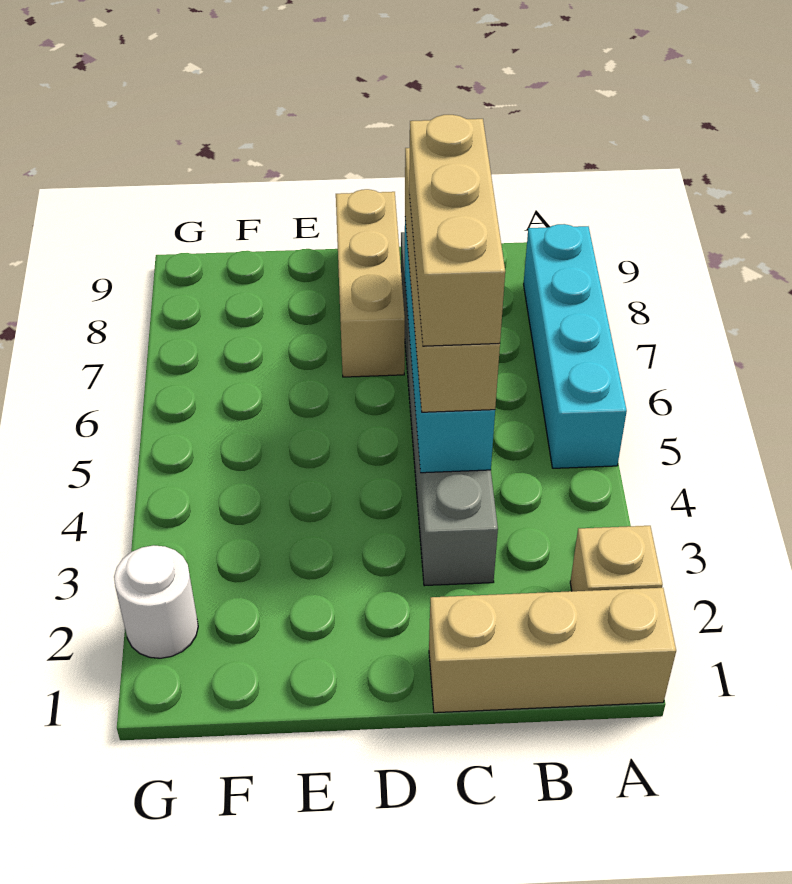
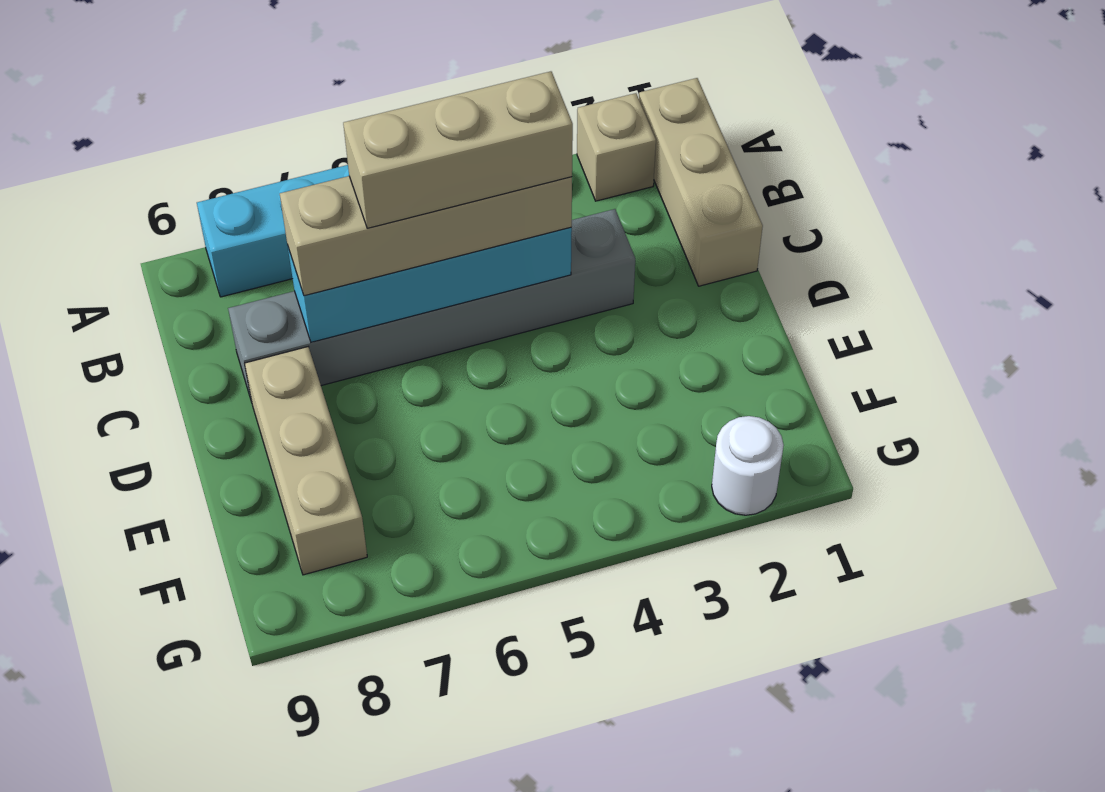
tan brick D7:D9 level 1 -> tan brick D8:F8 level 1

